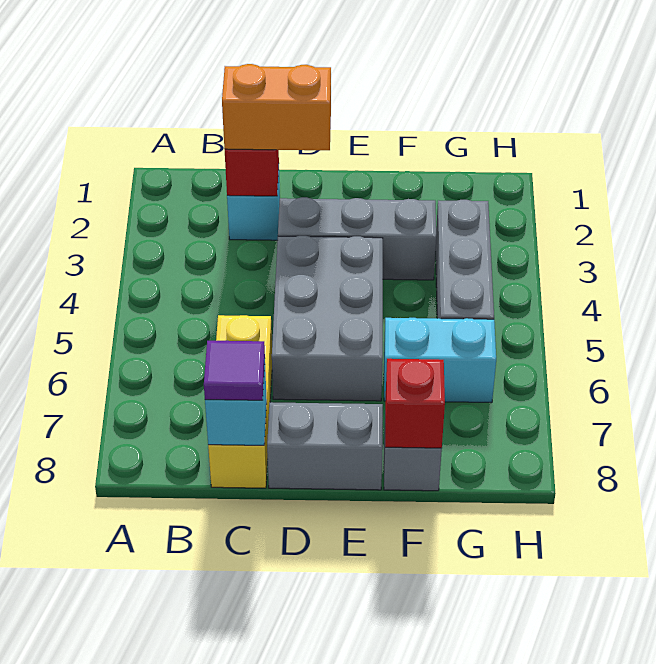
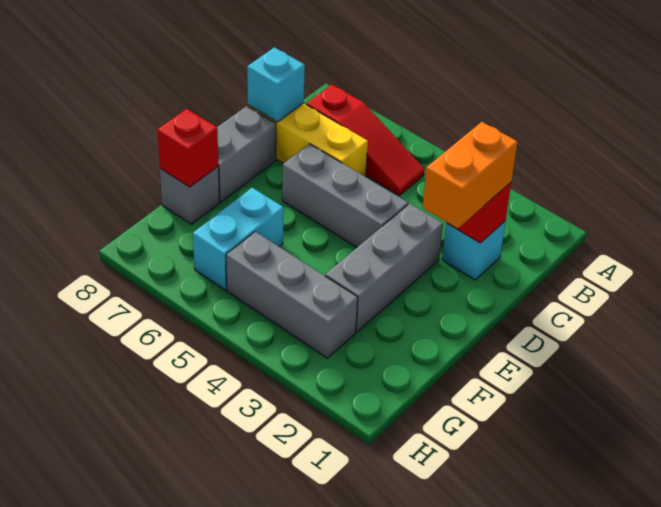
none -> red slope B5:B7 level 1 top 7
purple tile C8 level 3 -> none
grey brick D4:E6 level 1 -> grey brick D4:D6 level 1

